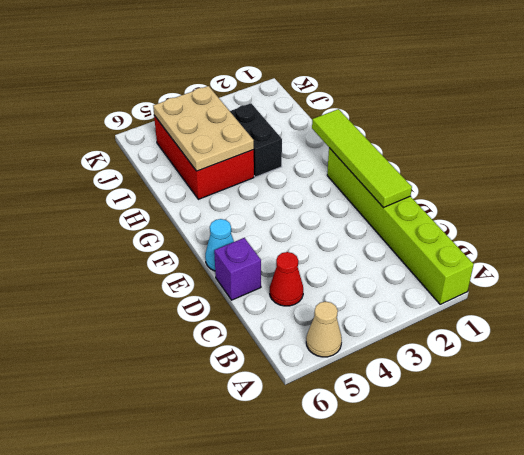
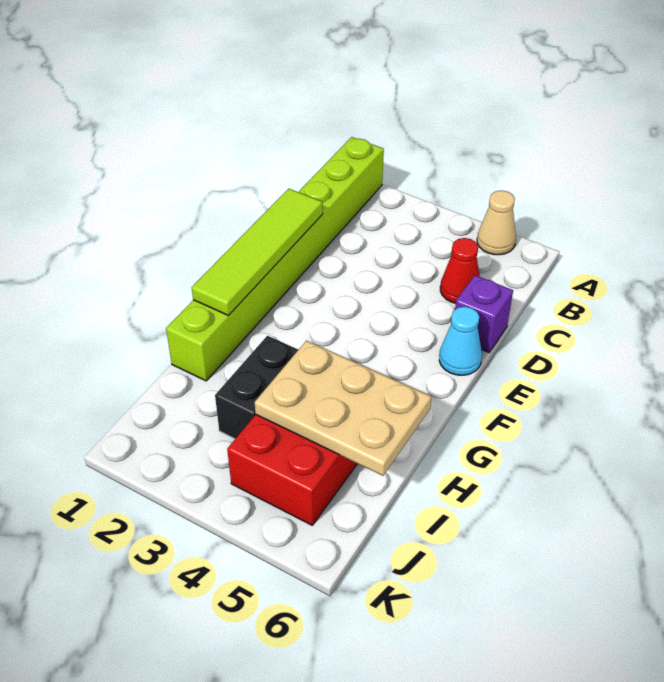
lime brick A1:F1 level 1 -> lime brick A1:H1 level 1
tan plate H4:J5 level 2 -> tan plate H4:I6 level 2

